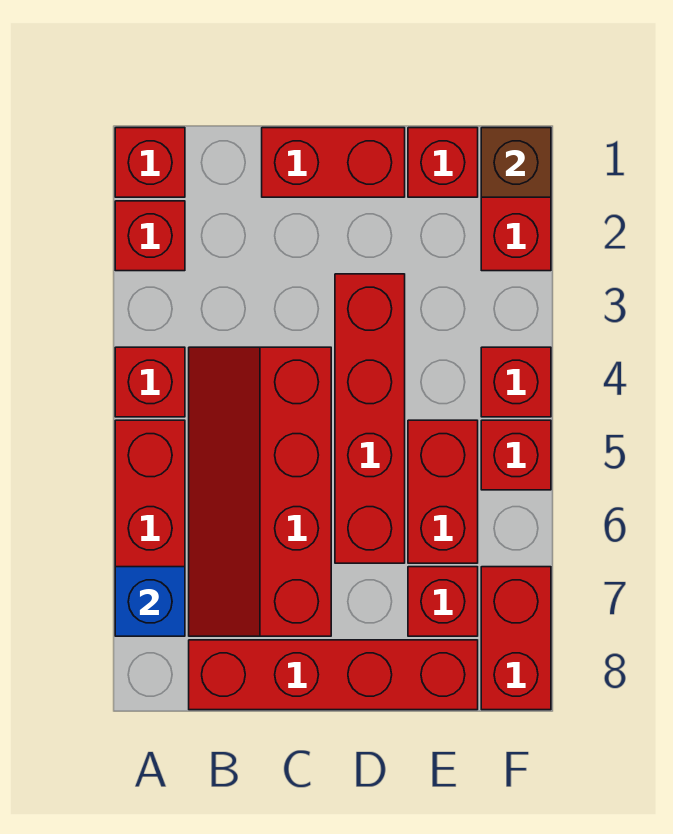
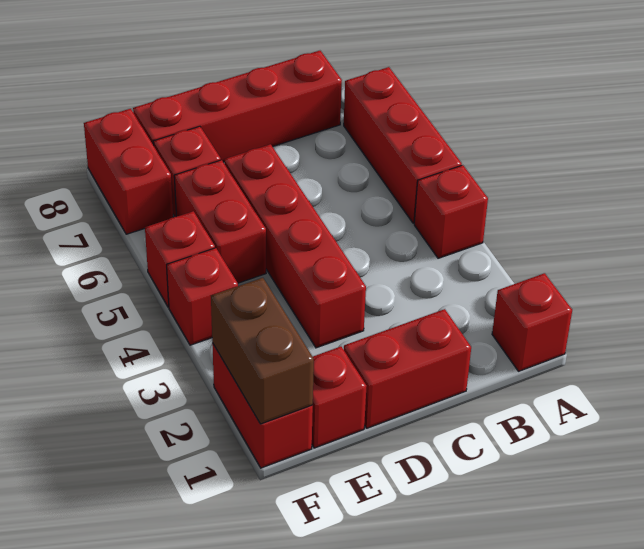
red brick A2 level 1 -> none
blue brick A7 level 2 -> none
red slope B4:C7 level 1 top C -> none
brown brick F1 level 2 -> brown brick F1:F2 level 2

